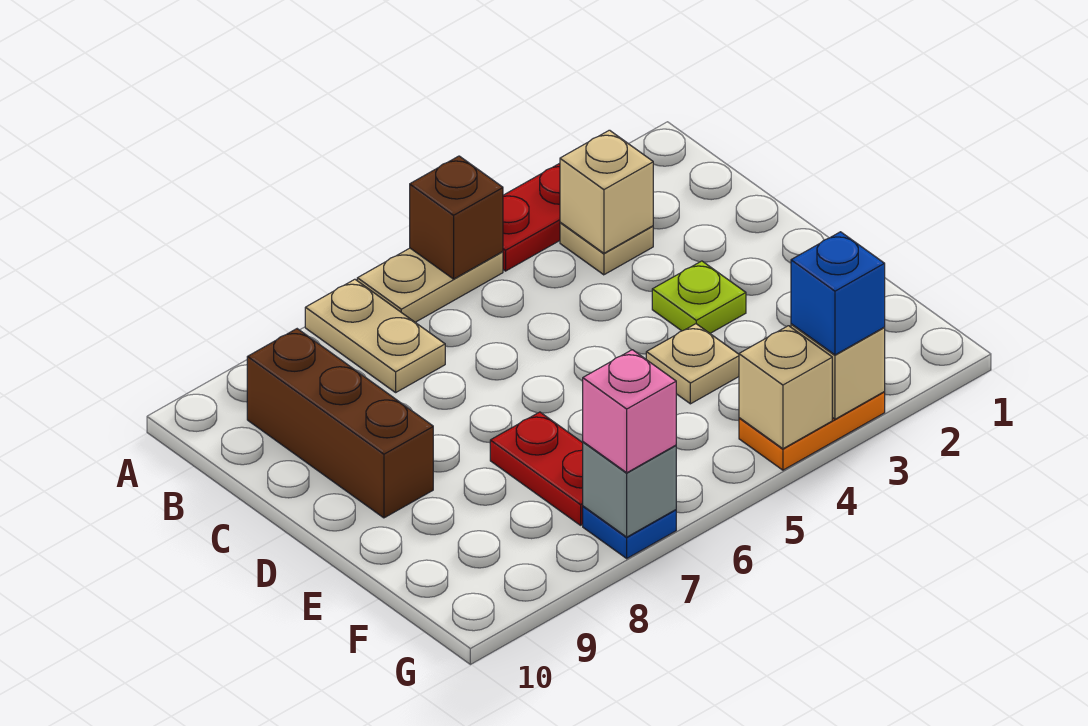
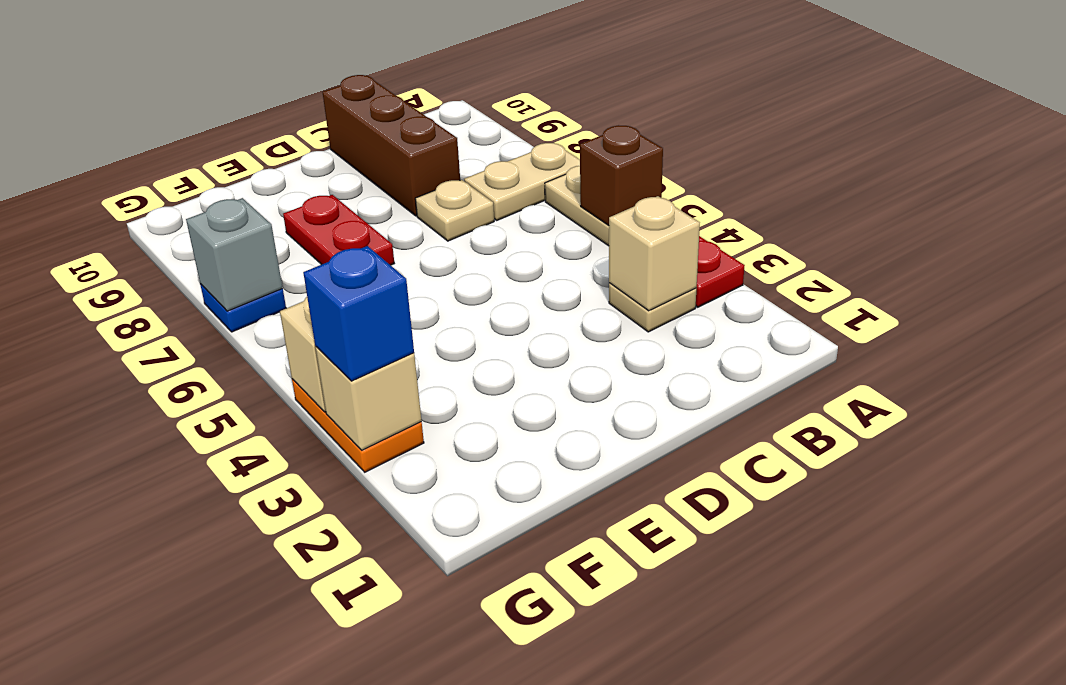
brown brick B9:D9 level 1 -> brown brick C8:C10 level 1
lime plate D3 level 1 -> none
tan plate E4 level 1 -> tan plate C7 level 1
red plate E7:F7 level 1 -> red plate E7:E8 level 1
pink brick G7 level 3 -> none

